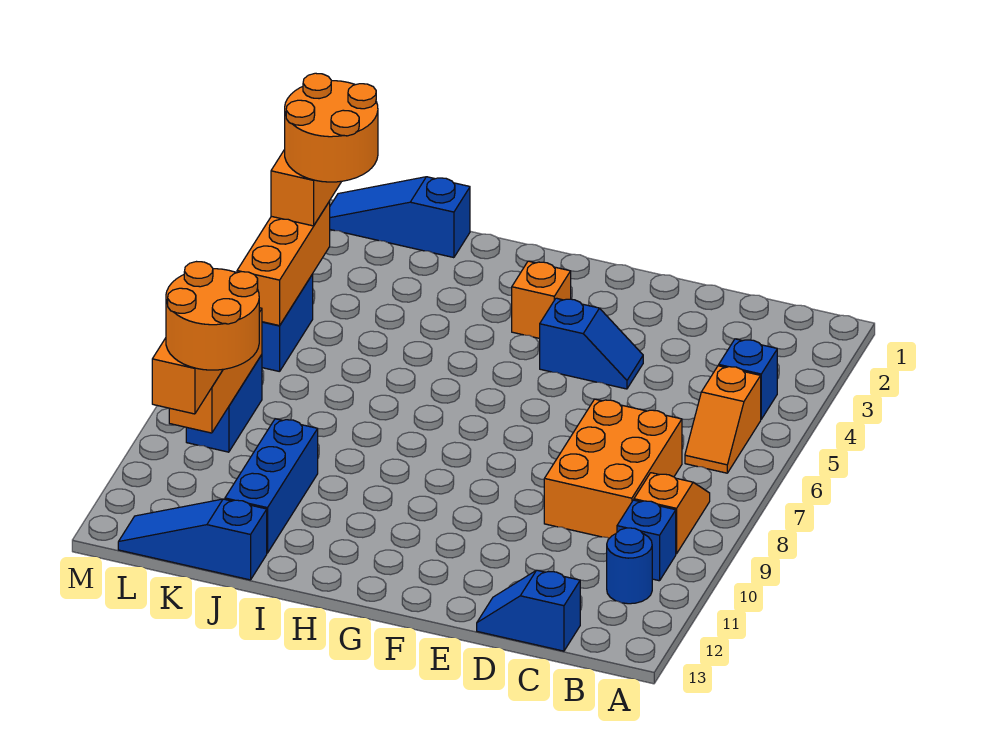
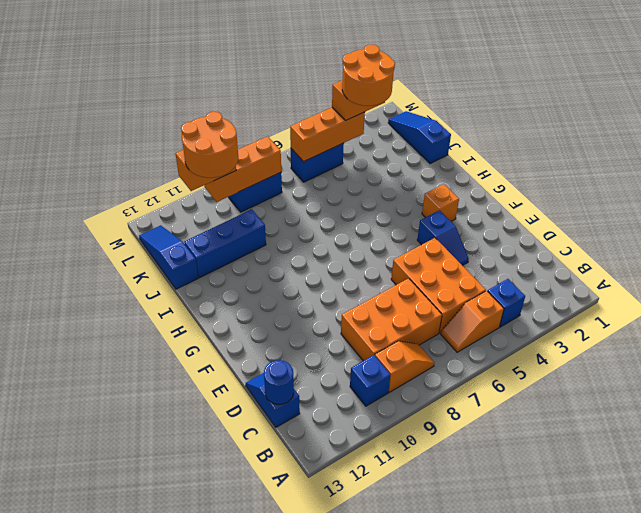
blue round brick B11 level 1 -> blue round brick C13 level 2
none -> orange brick C5:E6 level 1

